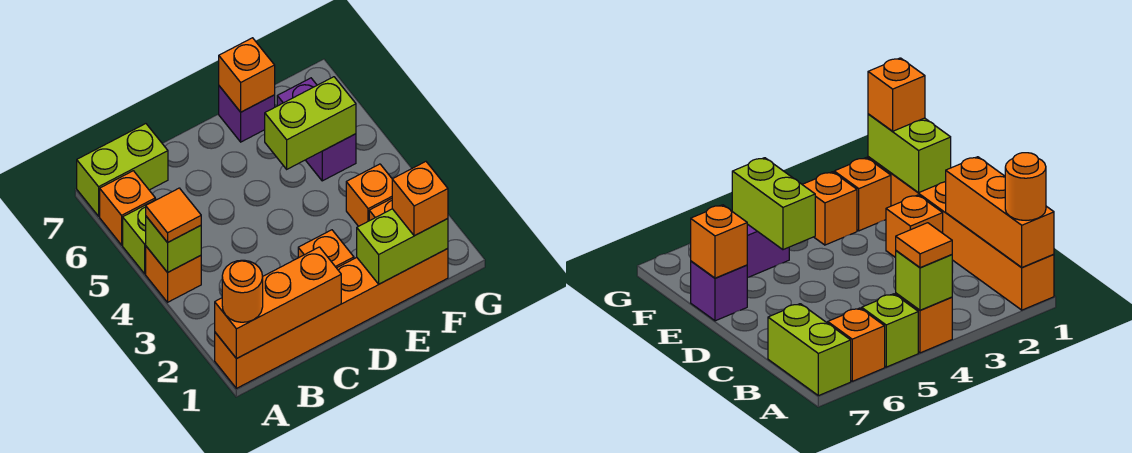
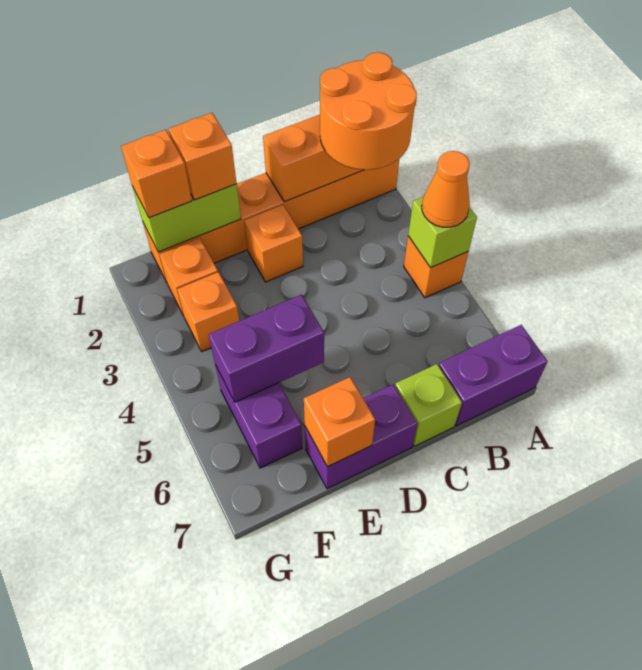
orange round brick A1 level 3 -> orange round brick A1:B2 level 3
orange tile A4 level 3 -> orange cone A4 level 3
lime brick A5 level 1 -> lime brick C7 level 1
orange brick A6 level 1 -> orange brick E1 level 3
lime brick A7:B7 level 1 -> purple brick A7:B7 level 1
lime brick E5:F5 level 2 -> purple brick E5:F5 level 2
purple brick E7 level 1 -> purple brick D7:E7 level 1

